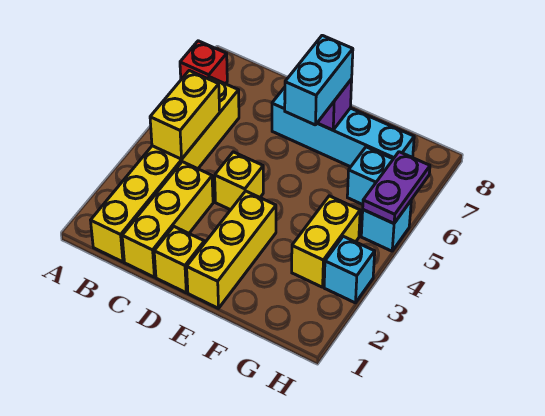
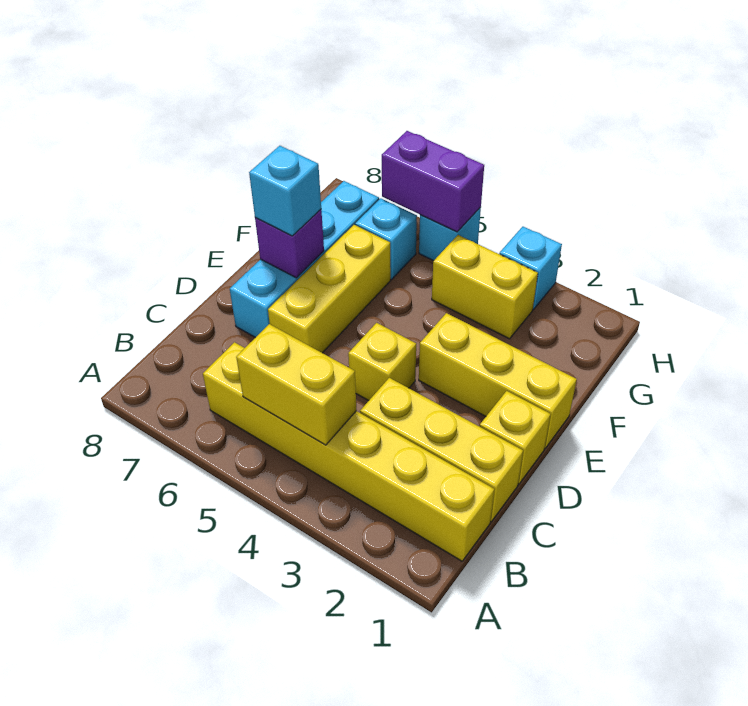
red brick A7 level 1 -> none
none -> yellow brick D6:F6 level 1
cyan brick E6:E7 level 3 -> cyan brick E7 level 3
purple plate H5:H6 level 2 -> purple brick H5:H6 level 2

